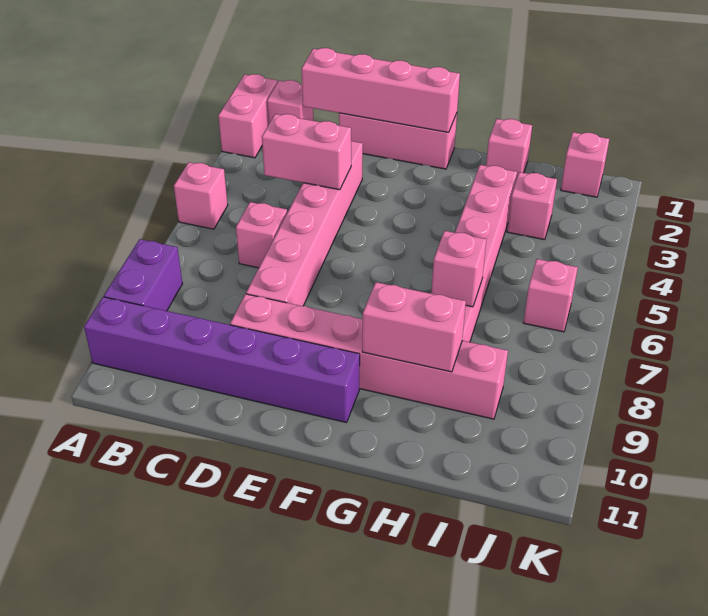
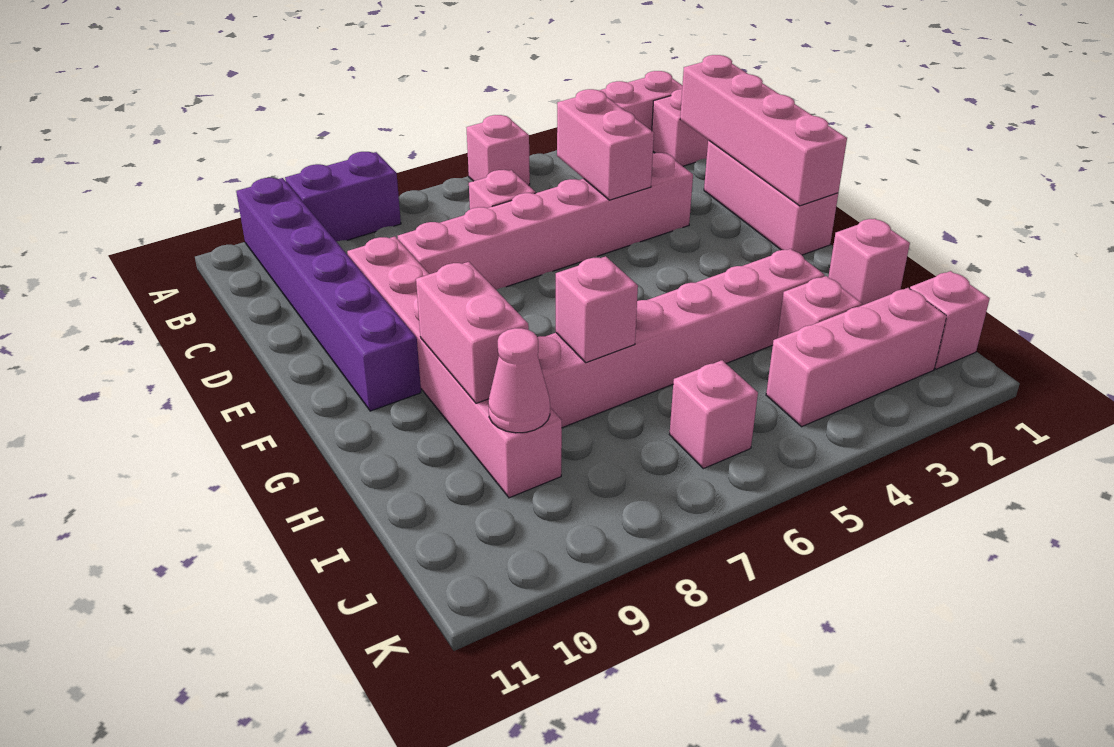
none -> pink cone I9 level 2
none -> pink brick J2:J4 level 1

